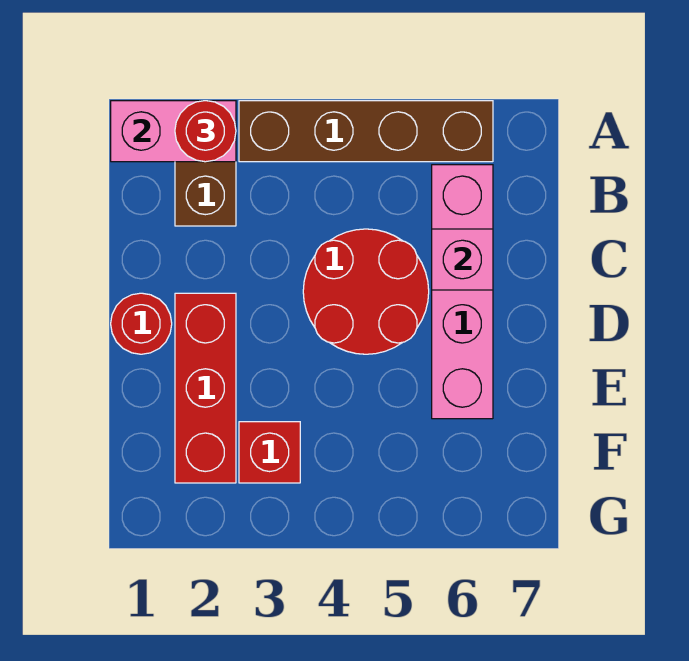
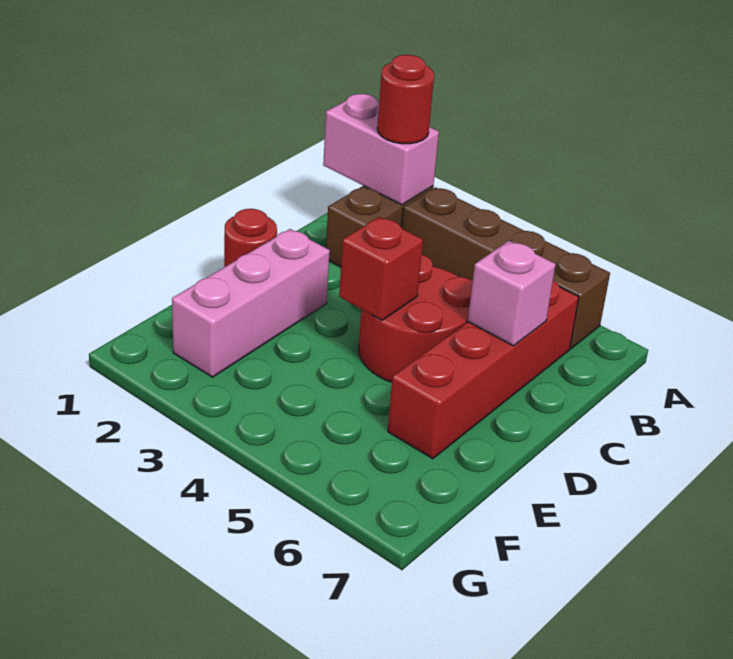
pink brick B6:E6 level 1 -> red brick B6:E6 level 1
red brick D2:F2 level 1 -> pink brick D2:F2 level 1
red brick F3 level 1 -> red brick D4 level 2

